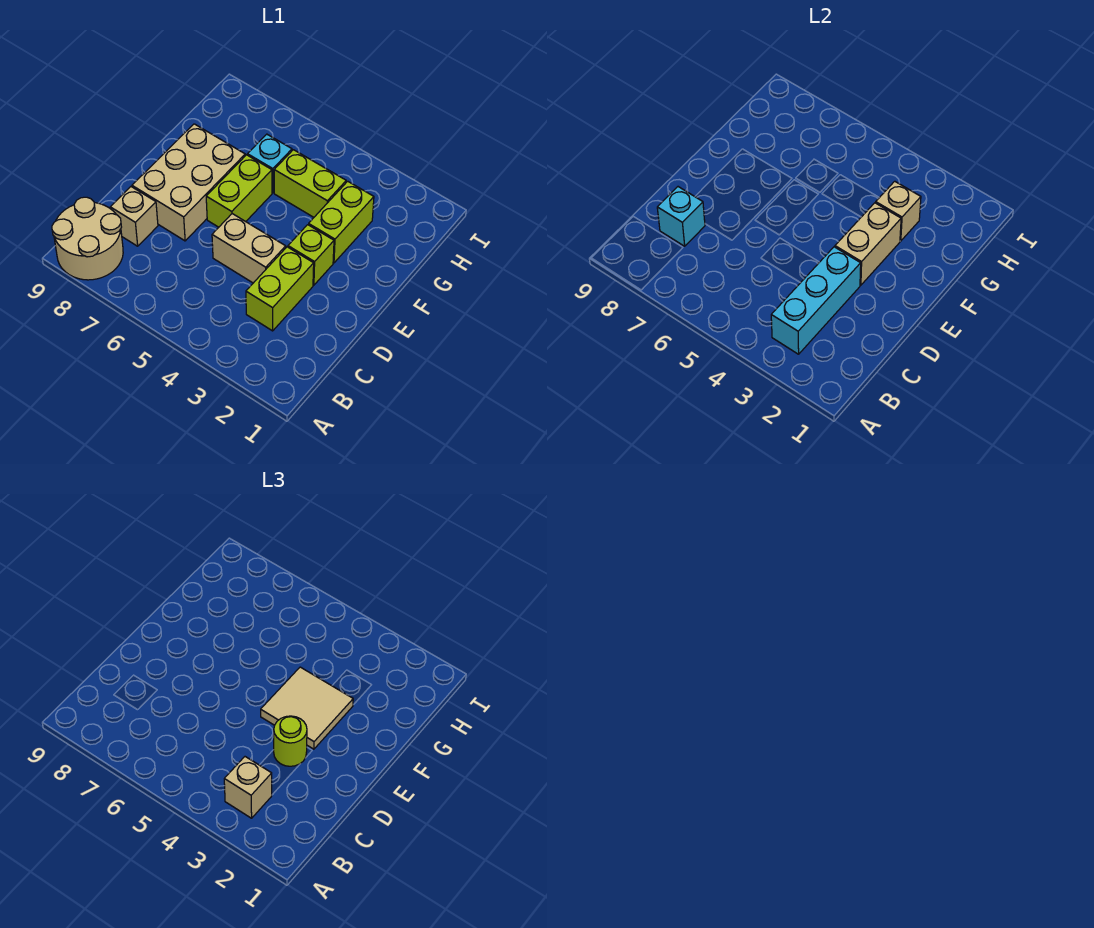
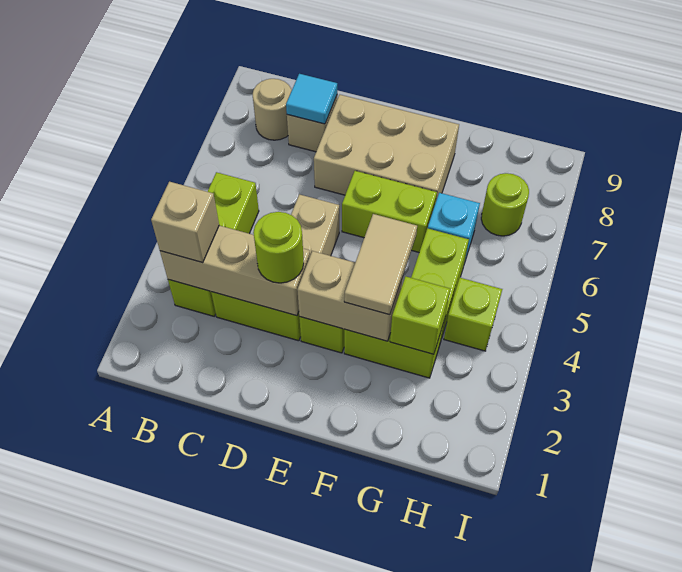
tan round brick A8:B9 level 1 -> tan round brick B8 level 1
none -> lime brick B3:B5 level 1
cyan brick B3:D3 level 2 -> tan brick B3:D3 level 2
cyan brick C8 level 2 -> cyan tile C8 level 2
tan tile E3:F4 level 3 -> tan tile F3:F4 level 3
tan brick G3 level 2 -> lime brick G3 level 2
none -> lime brick H4 level 1
none -> lime round brick H7 level 1

